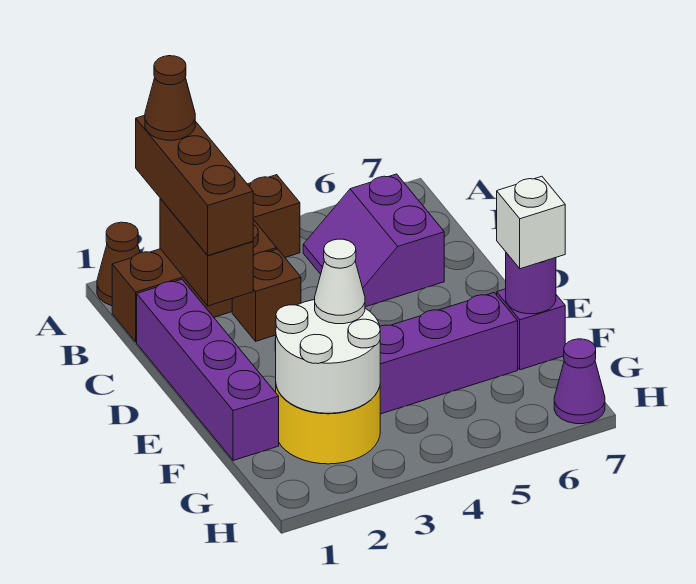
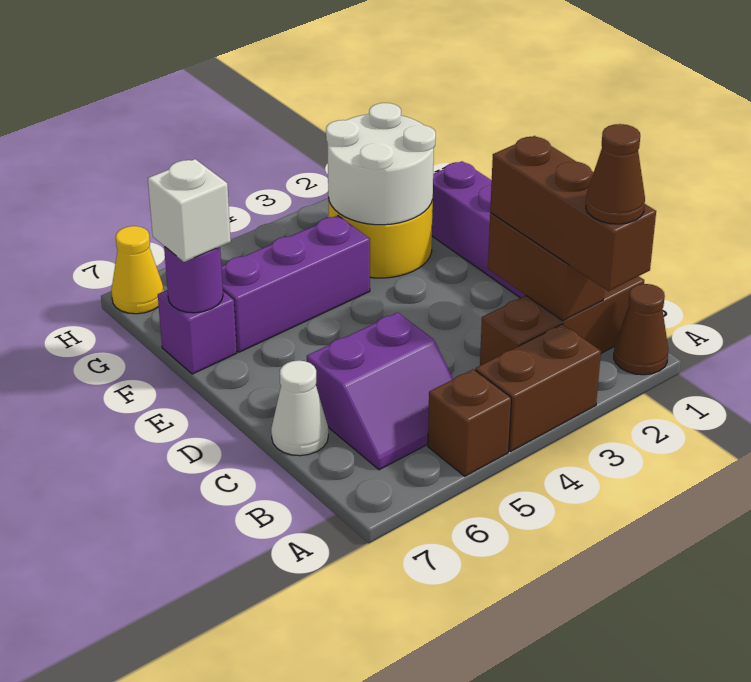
purple slope B5:C6 level 1 top 6 -> purple slope B5:C6 level 1 top C
brown brick C3 level 1 -> brown brick A5 level 1
white cone F3 level 3 -> white cone C7 level 1
purple cone H7 level 1 -> yellow cone H7 level 1

